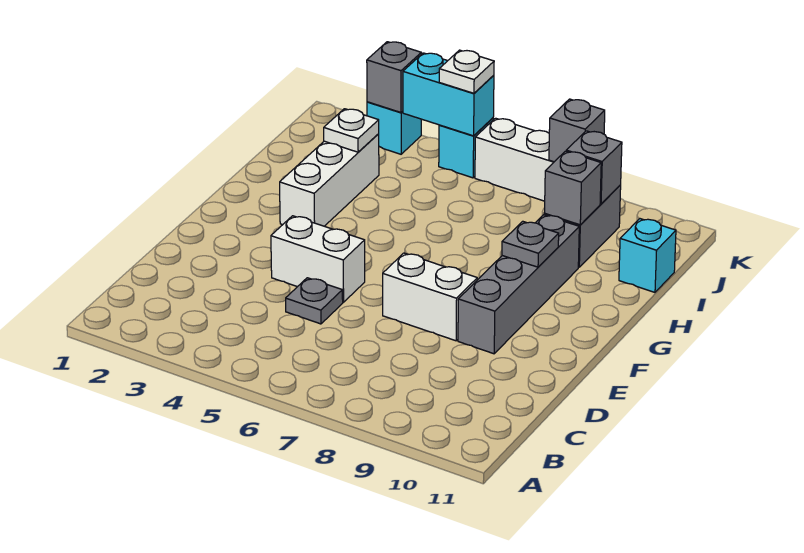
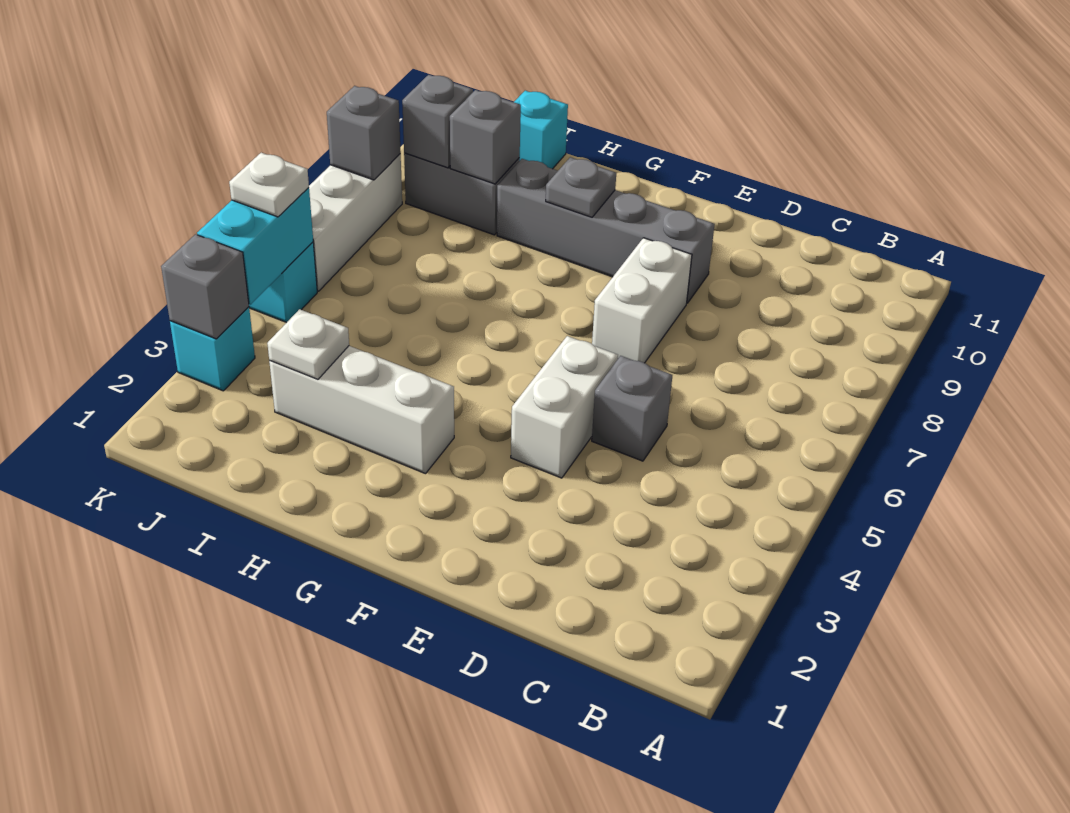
grey plate D5 level 1 -> grey brick D5 level 1

